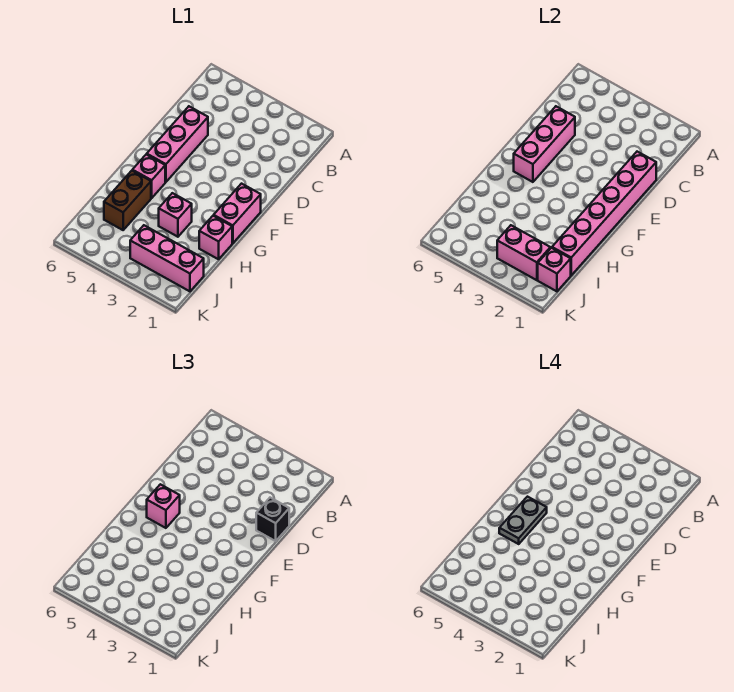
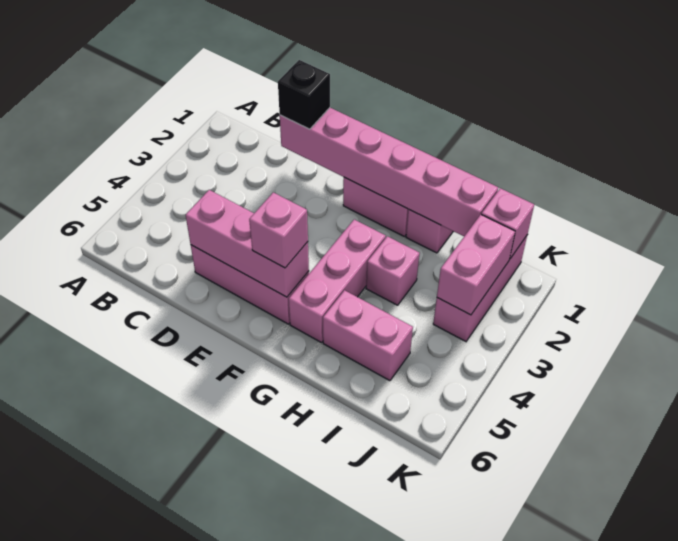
grey plate F5:G5 level 4 -> none
pink brick G5 level 1 -> pink brick G3:G5 level 1
brown brick H5:I5 level 1 -> pink brick H5:I5 level 1

